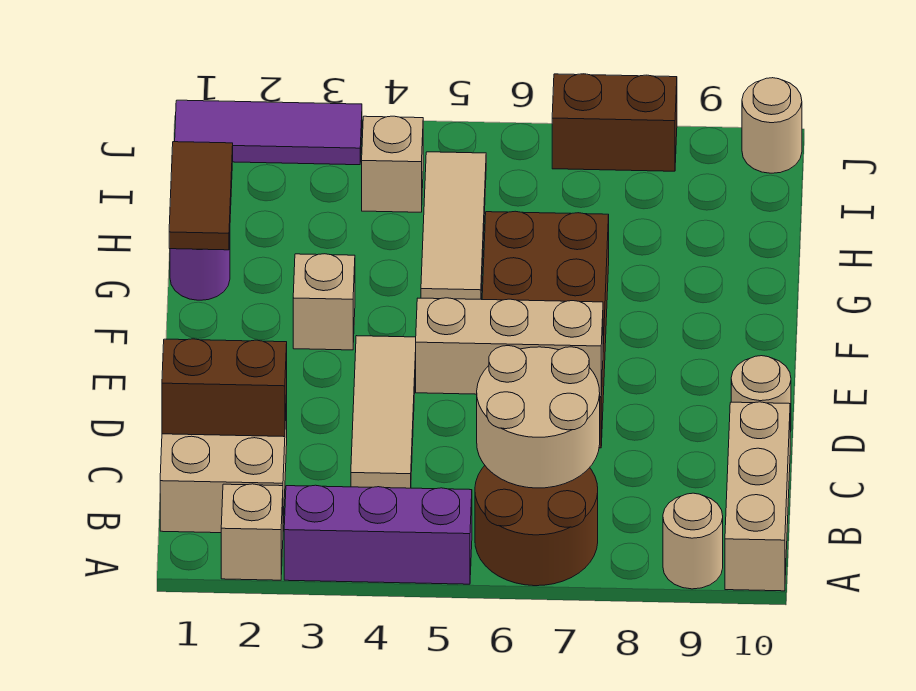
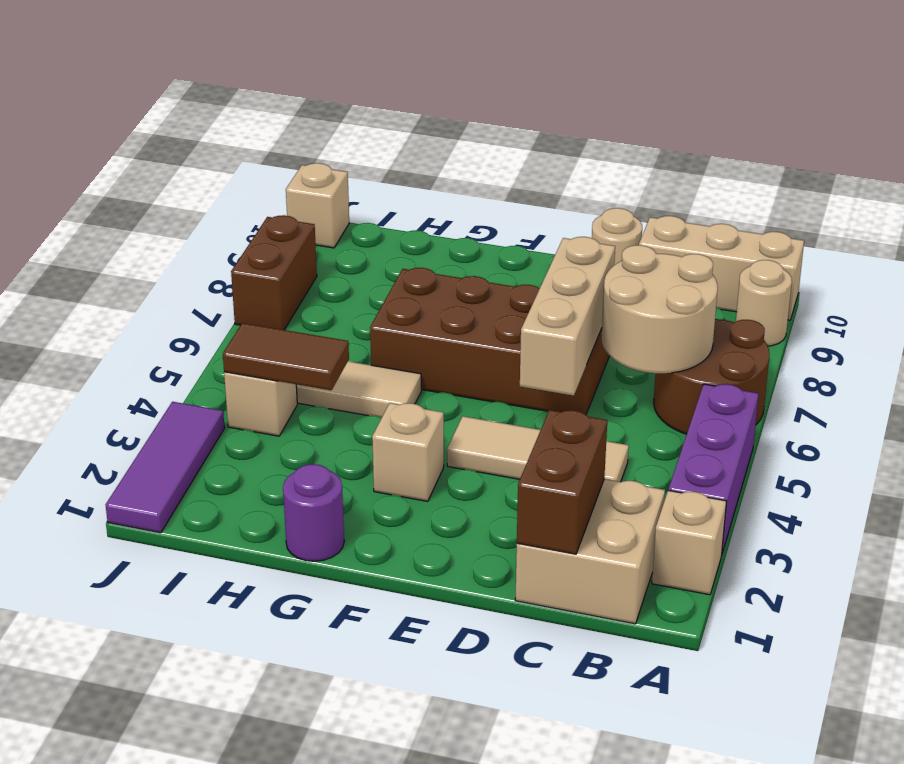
brown tile G1:H1 level 2 -> brown tile H4:I4 level 2
tan round brick J10 level 1 -> tan brick J10 level 1

